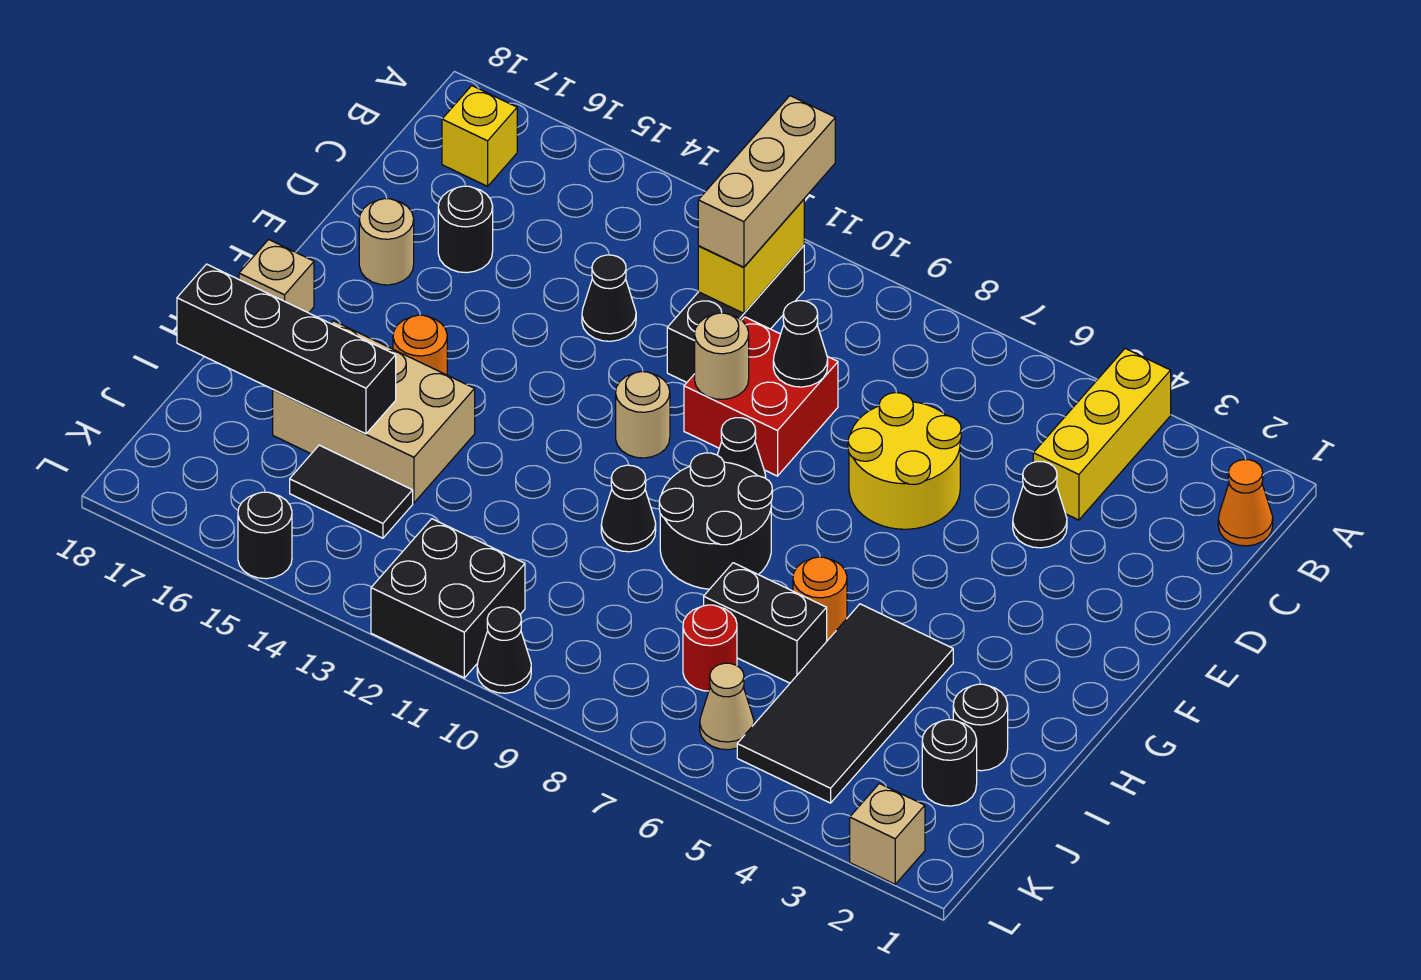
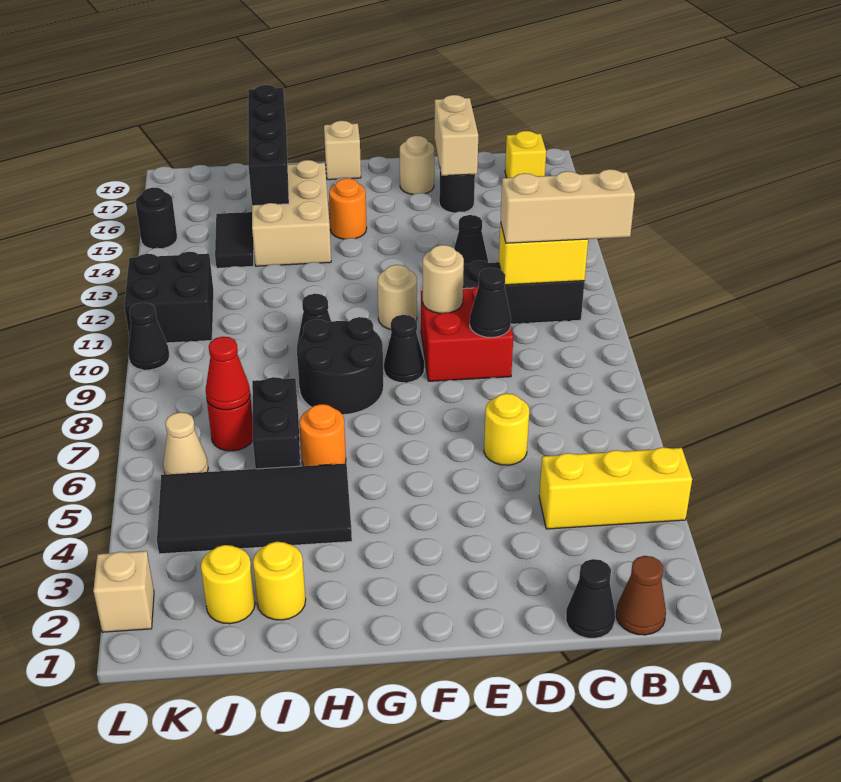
orange cone B1 level 1 -> brown cone B1 level 1
black cone D4 level 1 -> black cone C1 level 1
yellow round brick D6:E7 level 1 -> yellow round brick D6 level 1
none -> tan brick D16:D17 level 2
black round brick I2 level 1 -> yellow round brick I2 level 1
black round brick J2 level 1 -> yellow round brick J2 level 1
none -> red cone J7 level 2

